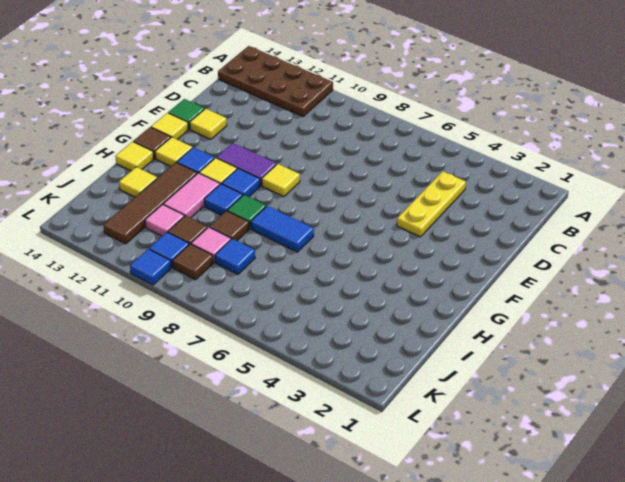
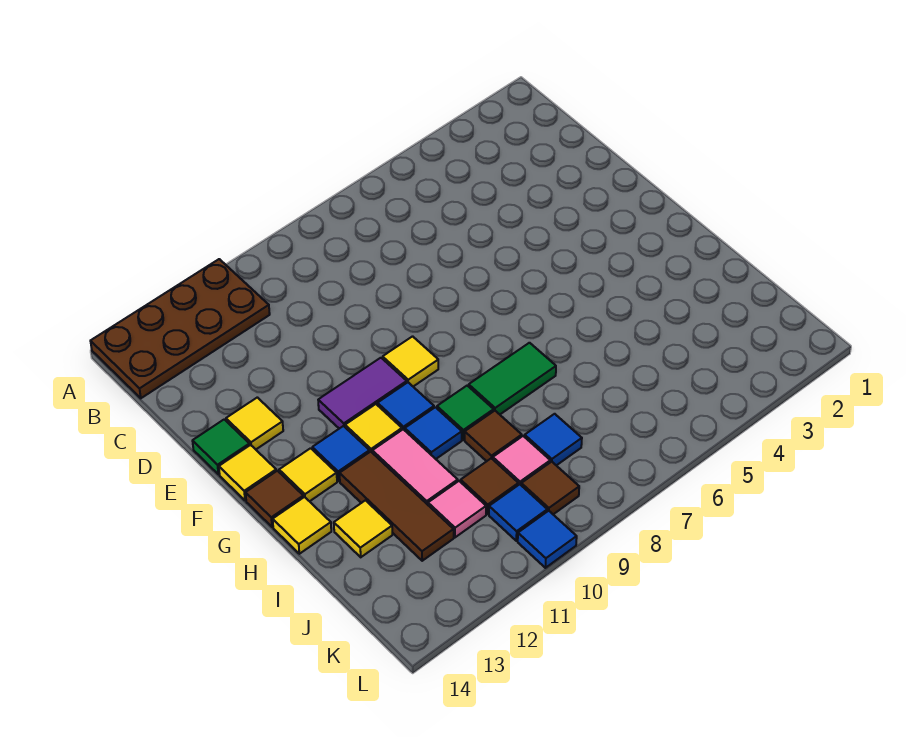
yellow plate C4:E4 level 1 -> none
blue tile H7:H8 level 1 -> green tile H7:H8 level 1
brown tile H12:K12 level 1 -> brown tile H12:J12 level 1

